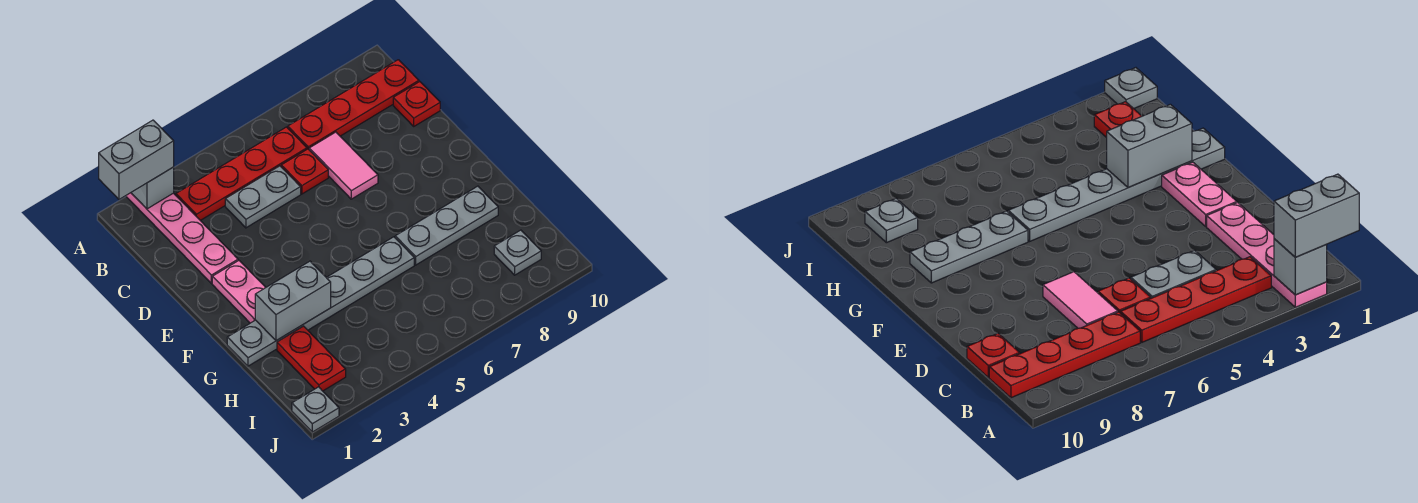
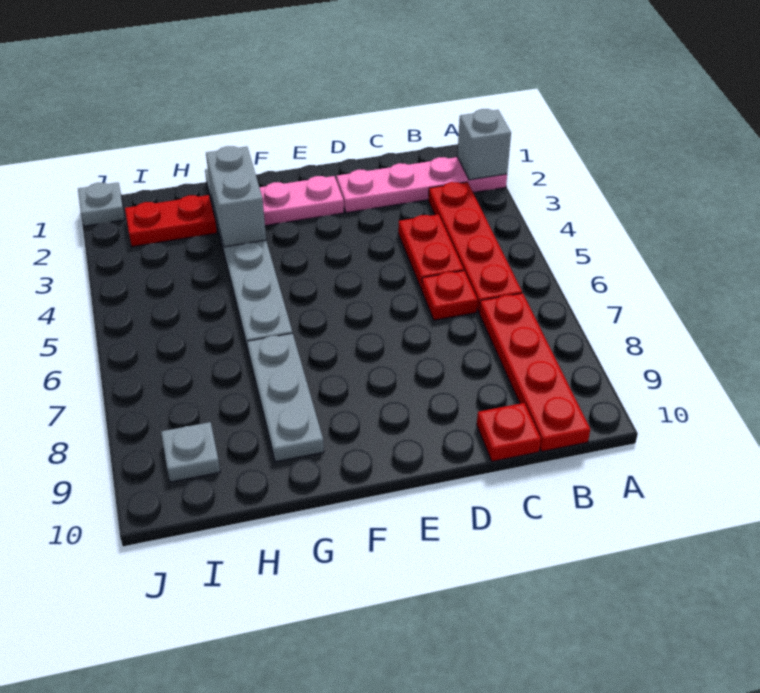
grey brick A1:A2 level 3 -> none
grey plate C4:C5 level 1 -> red plate C4:C5 level 1
pink tile C7:D7 level 1 -> none

